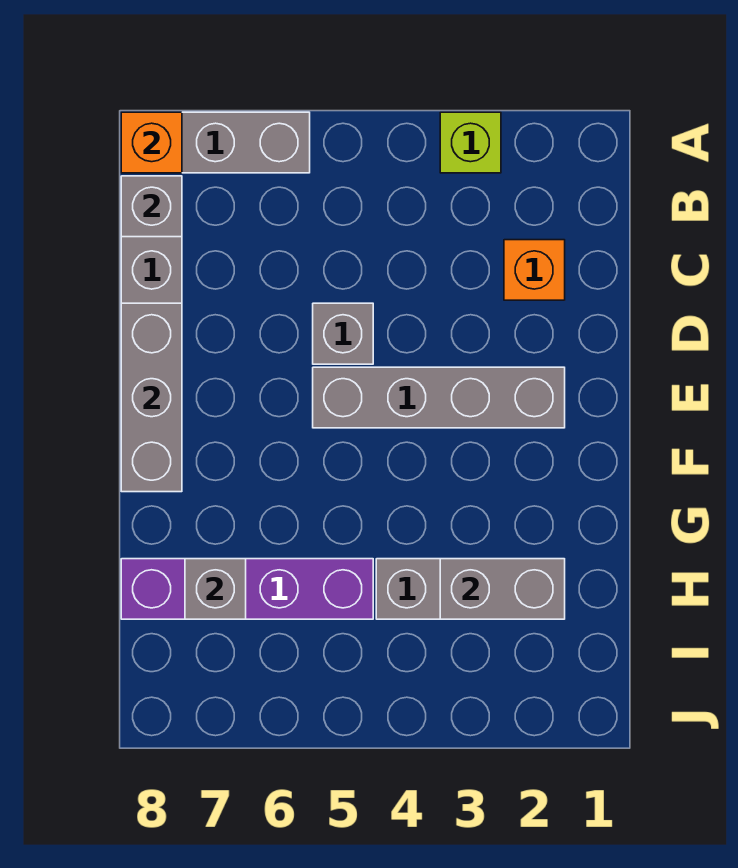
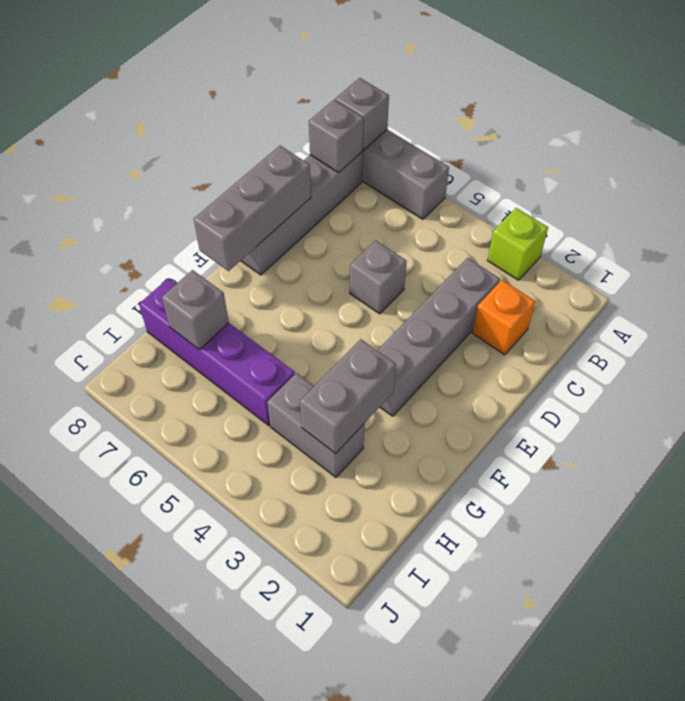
orange brick A8 level 2 -> grey brick A8 level 2
grey brick E2:E5 level 1 -> grey brick C3:F3 level 1
grey brick H2:H3 level 2 -> grey brick G3:H3 level 2

